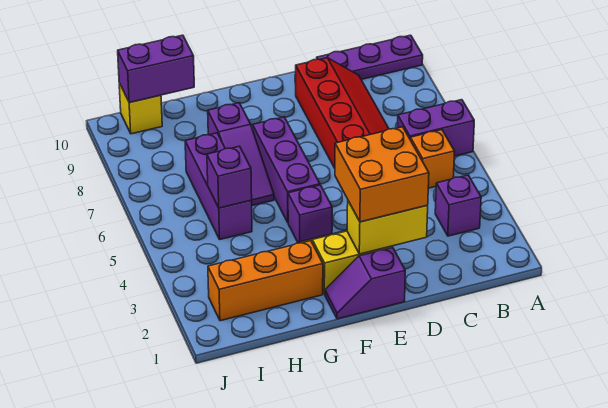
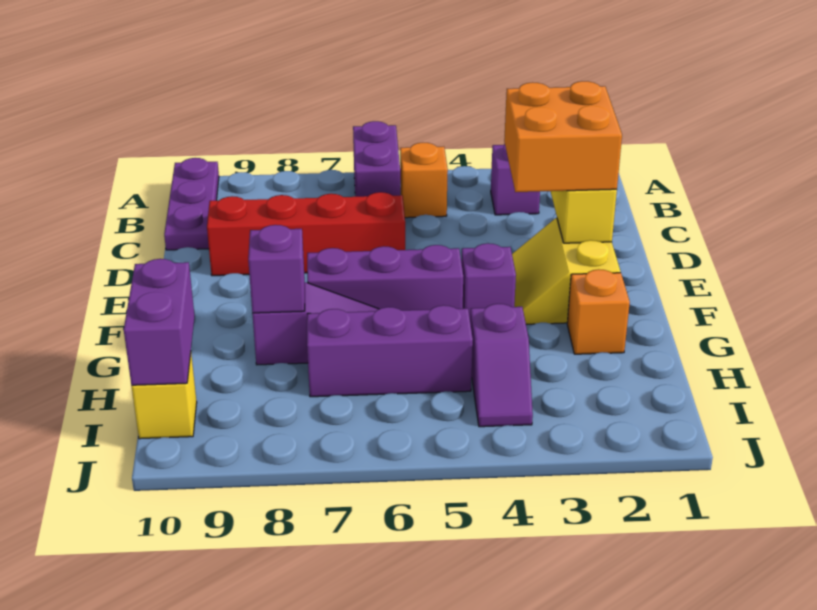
purple slope E1:F1 level 1 top E -> purple slope H4:I4 level 1 top H
orange brick G2:I2 level 1 -> orange brick G2 level 1
purple brick H5 level 2 -> purple brick G8 level 2

